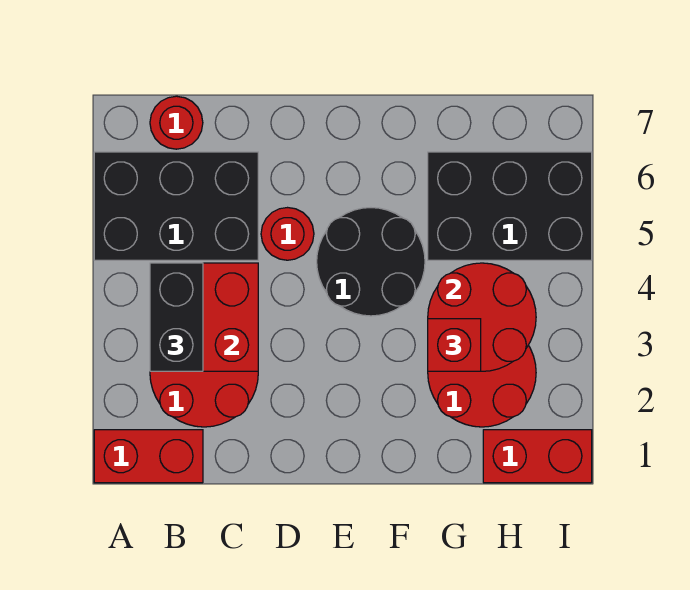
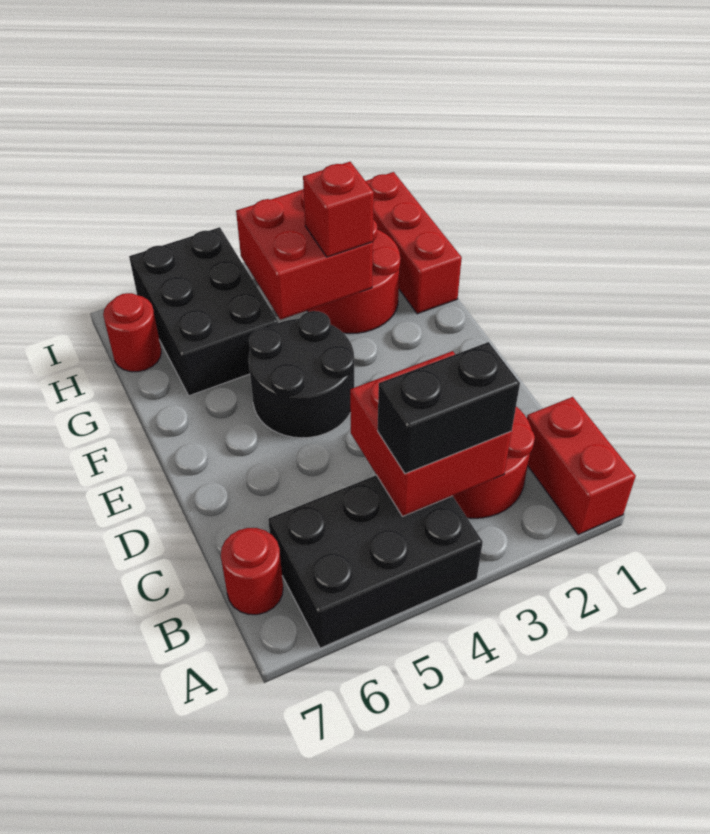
black brick A5:C6 level 1 -> black brick A4:B6 level 1
red round brick D5 level 1 -> red round brick H7 level 1
red round brick G3:H4 level 2 -> red brick G3:H4 level 2
red brick H1:I1 level 1 -> red brick G1:I1 level 1

